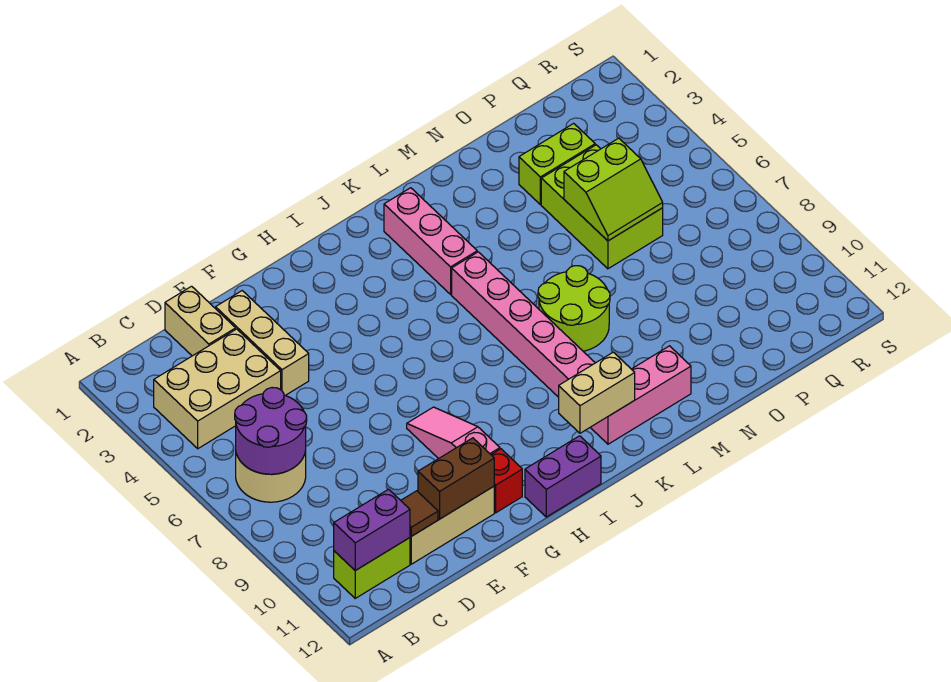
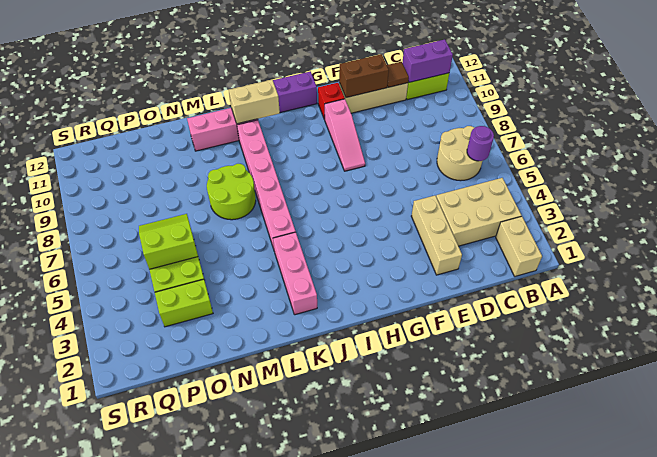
purple round brick B6:C7 level 2 -> purple round brick B6 level 2
tan brick D1:D2 level 1 -> tan brick B1:B2 level 1

